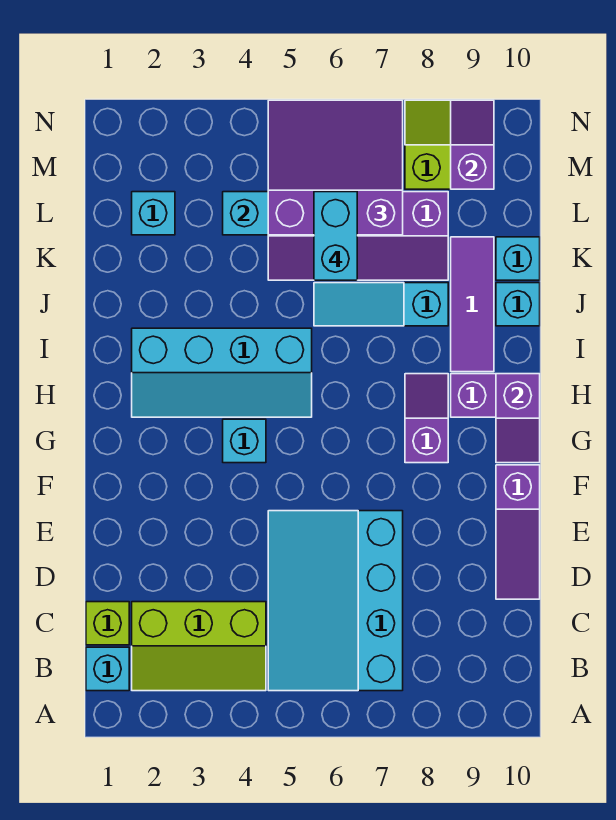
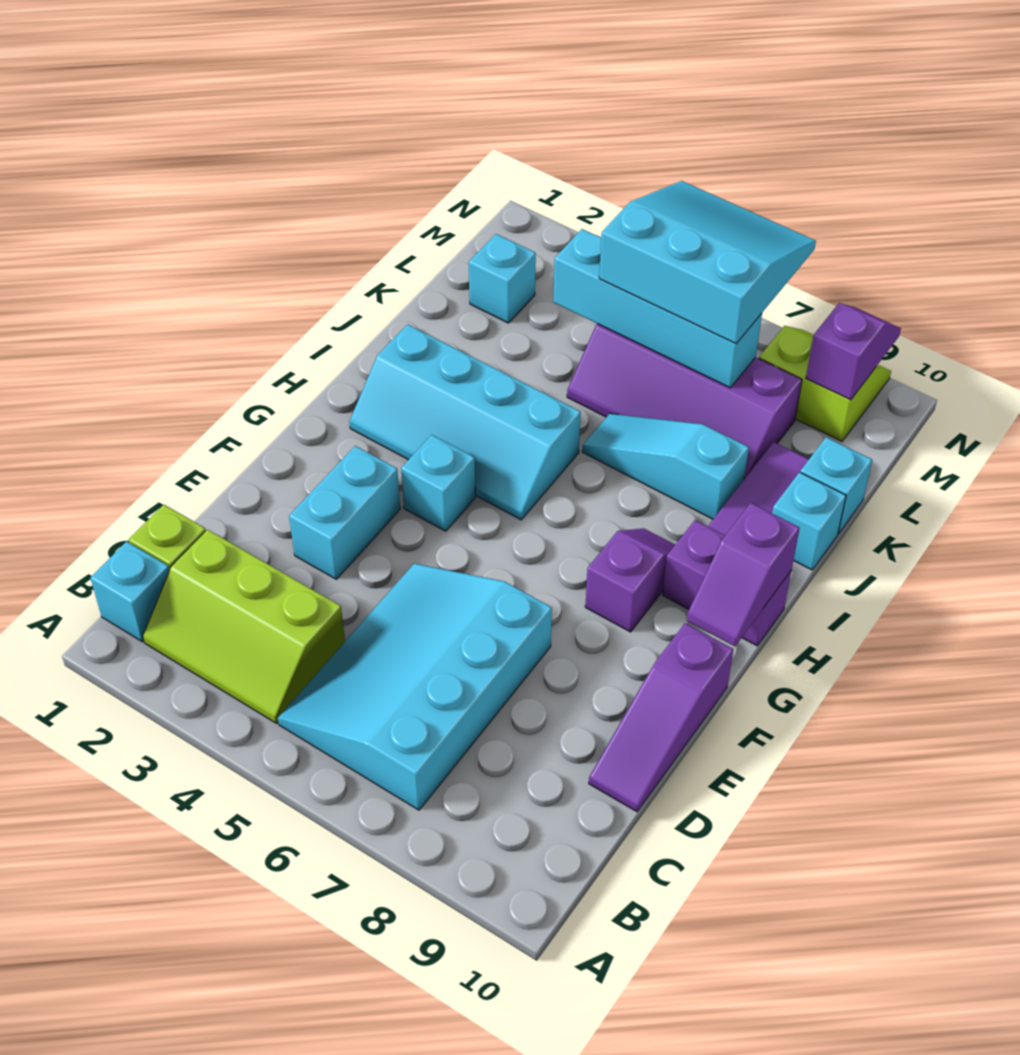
cyan brick K6:L6 level 4 -> cyan brick E3:F3 level 1
purple slope L5:N7 level 3 top L -> cyan slope L5:N7 level 3 top L

